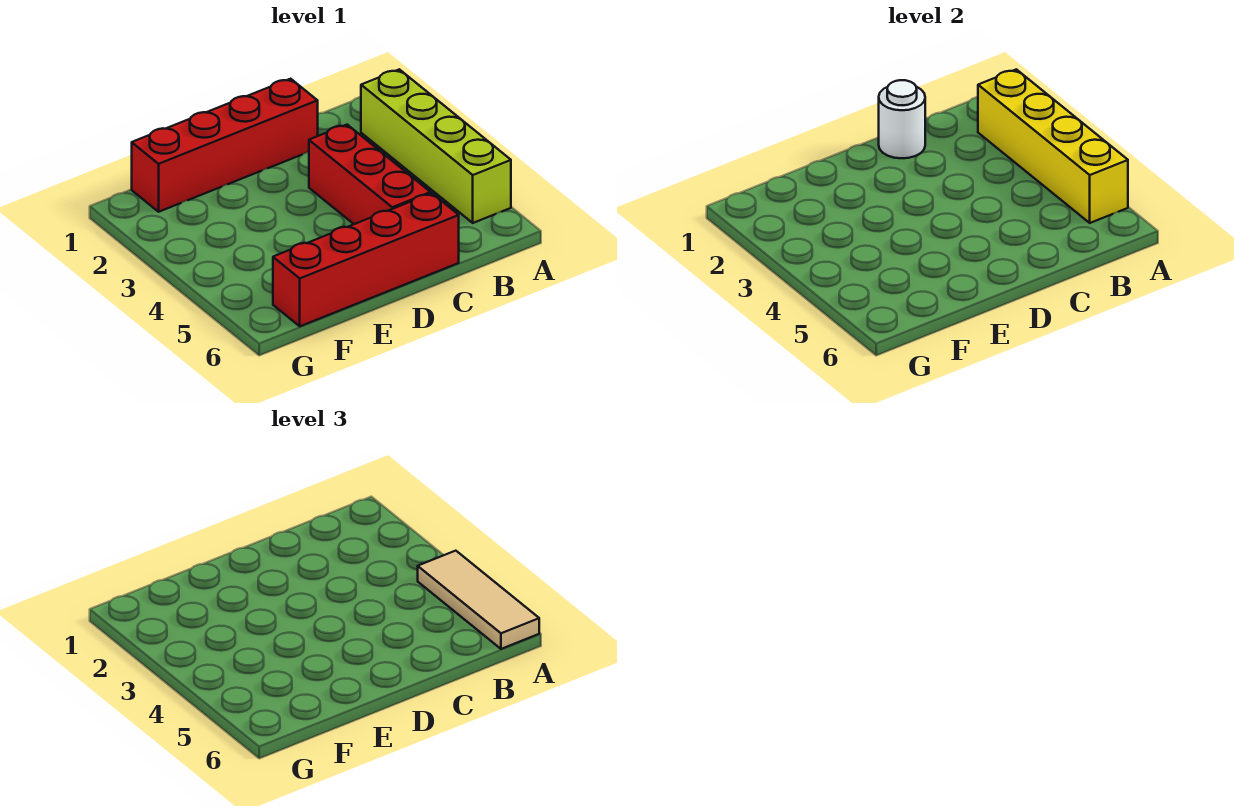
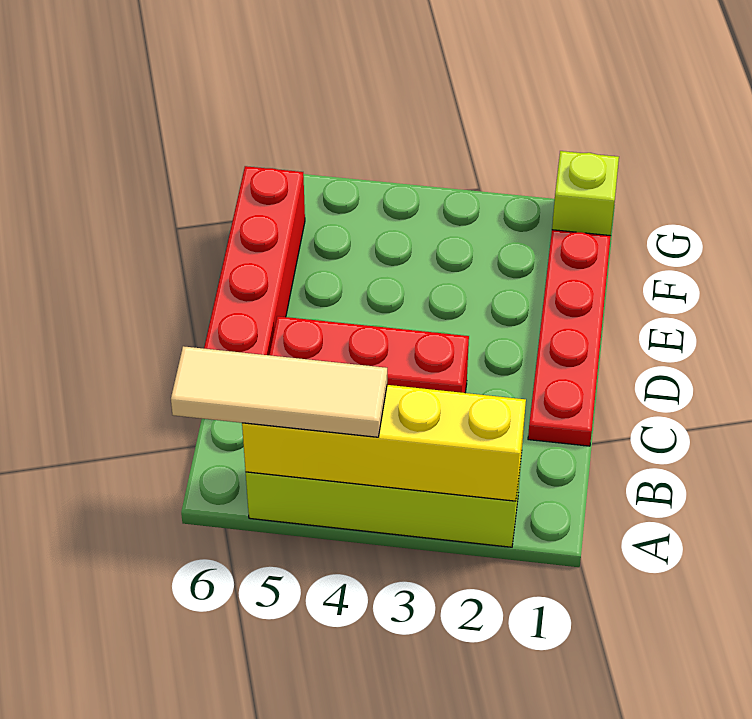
red brick C1:F1 level 1 -> red plate C1:F1 level 1
white round brick C1 level 2 -> none
none -> lime brick G1 level 1

